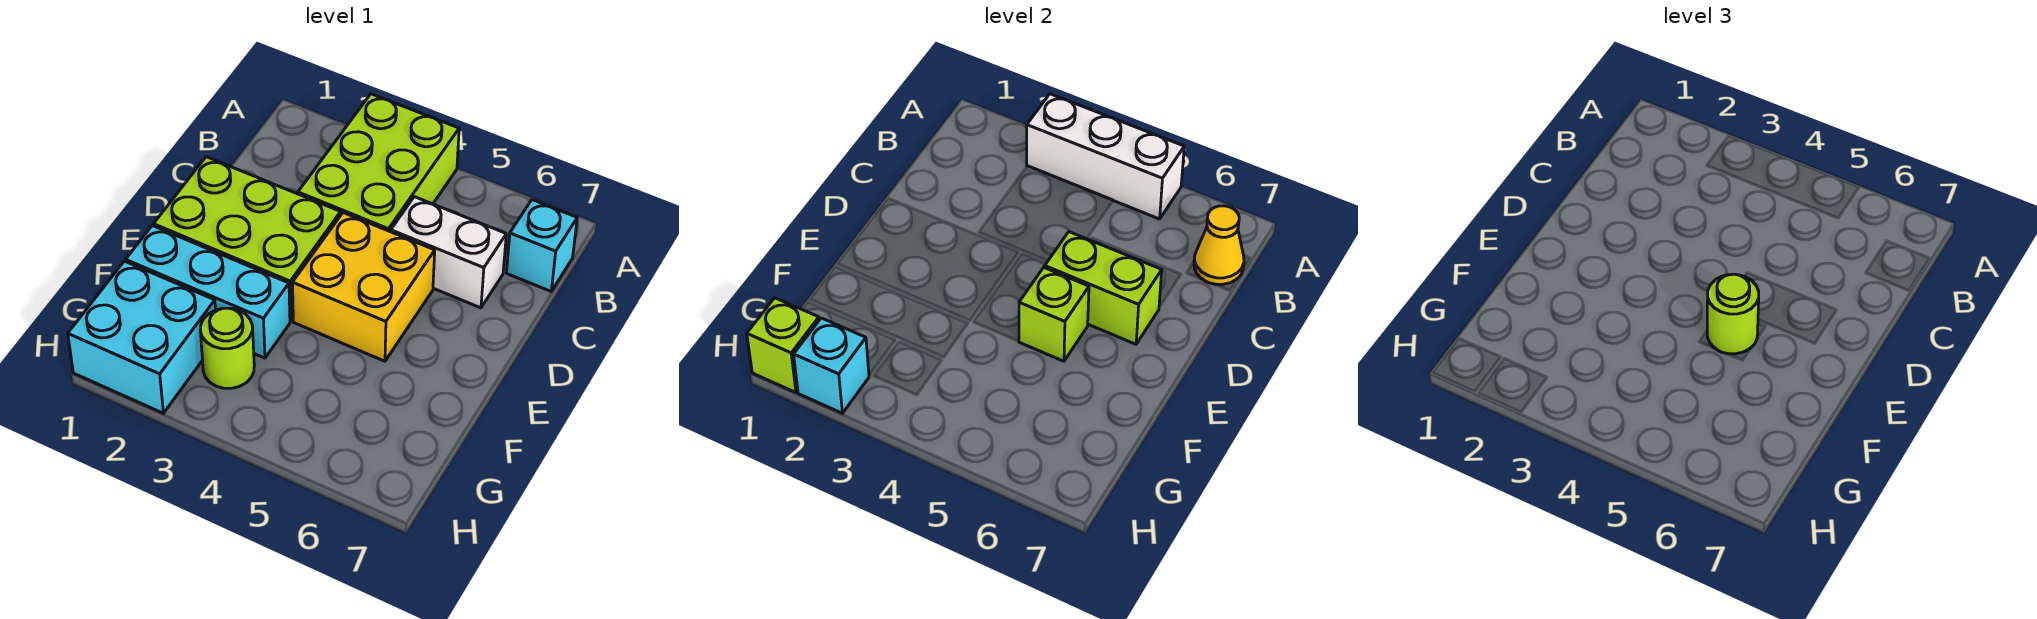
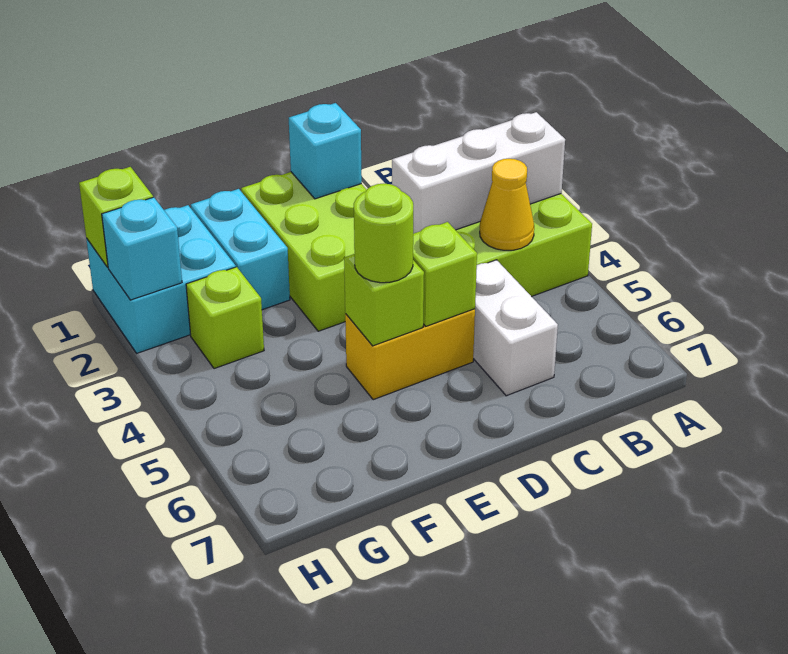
white brick A3:A5 level 2 -> white brick A3:C3 level 2
cyan brick B7 level 1 -> cyan brick D1 level 2
yellow cone B7 level 2 -> yellow cone B4 level 2
yellow brick D4:E5 level 1 -> yellow brick D5:E5 level 1
lime brick D5:D6 level 2 -> lime brick D5 level 2
cyan brick F1:F3 level 1 -> cyan brick F1:F2 level 1
lime round brick G3 level 1 -> lime brick G3 level 1

